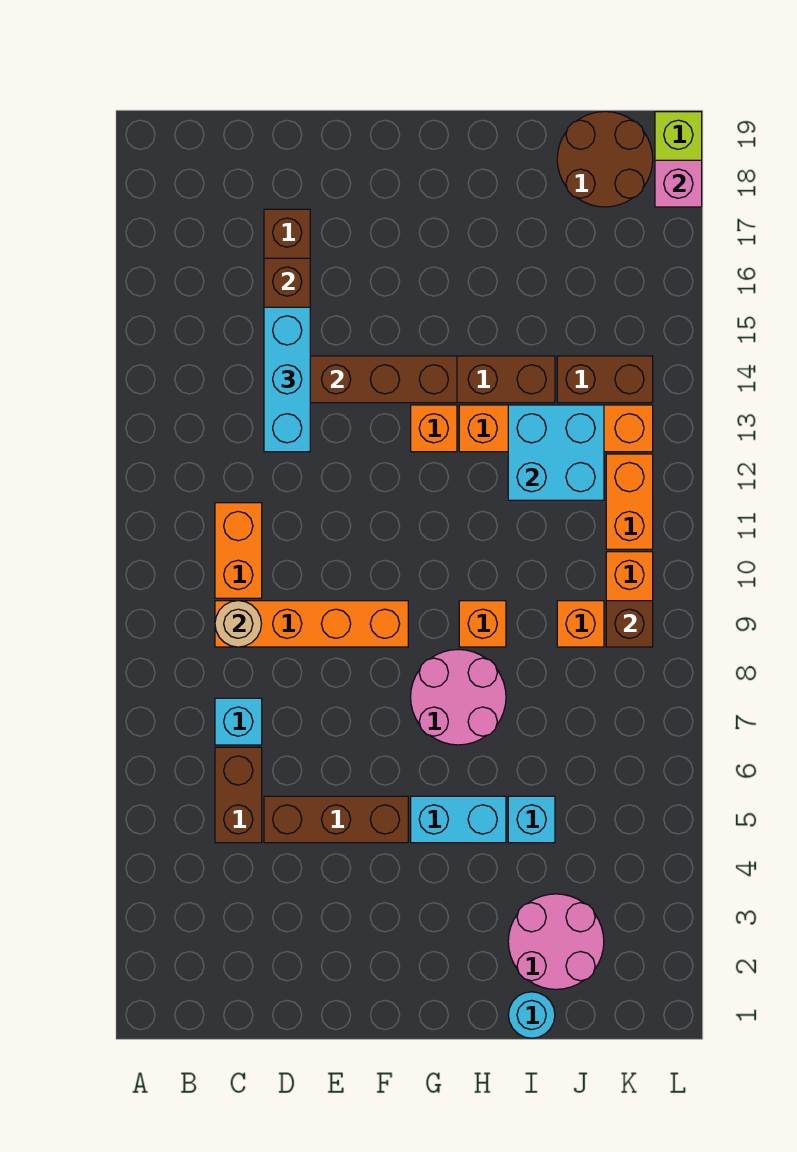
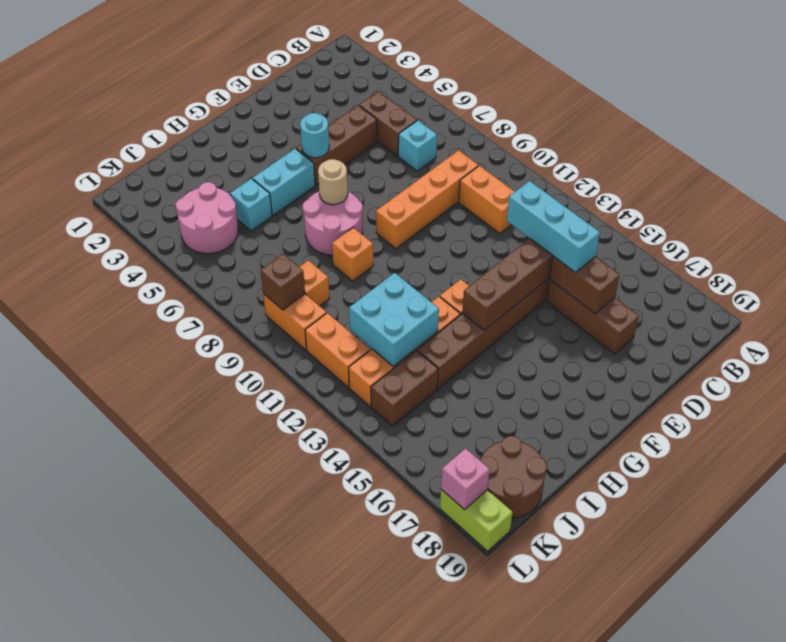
tan round brick C9 level 2 -> tan round brick G7 level 2
cyan round brick I1 level 1 -> cyan round brick F5 level 2
pink round brick I2:J3 level 1 -> pink round brick J4:K5 level 1

